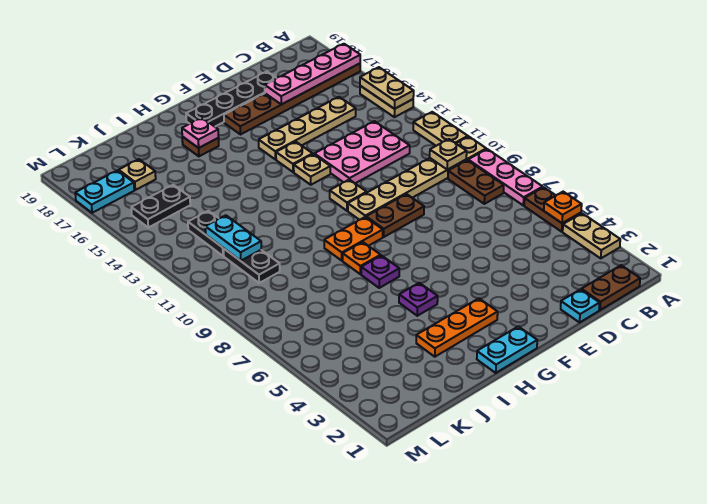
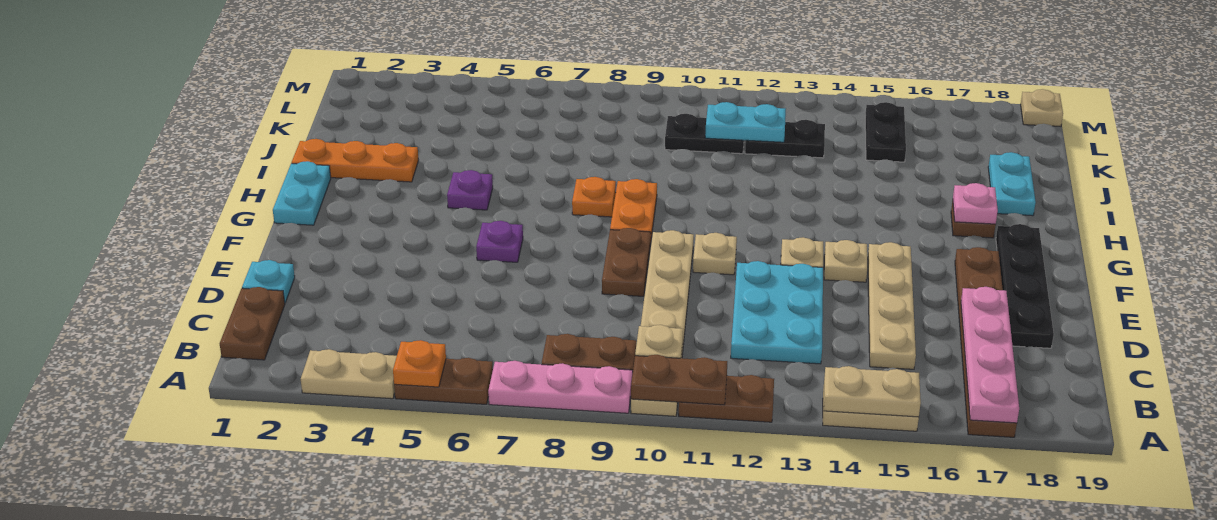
none -> brown plate A10:A11 level 2
tan plate A11:A12 level 1 -> brown plate A11:A12 level 1
pink plate C12:E13 level 1 -> cyan plate C12:E13 level 1
orange plate G3:I3 level 1 -> orange plate I1:I3 level 1
purple plate H7 level 1 -> purple plate F6 level 1
tan plate K17 level 1 -> tan plate M19 level 1
cyan plate L17:M17 level 1 -> cyan plate I18:J18 level 1

